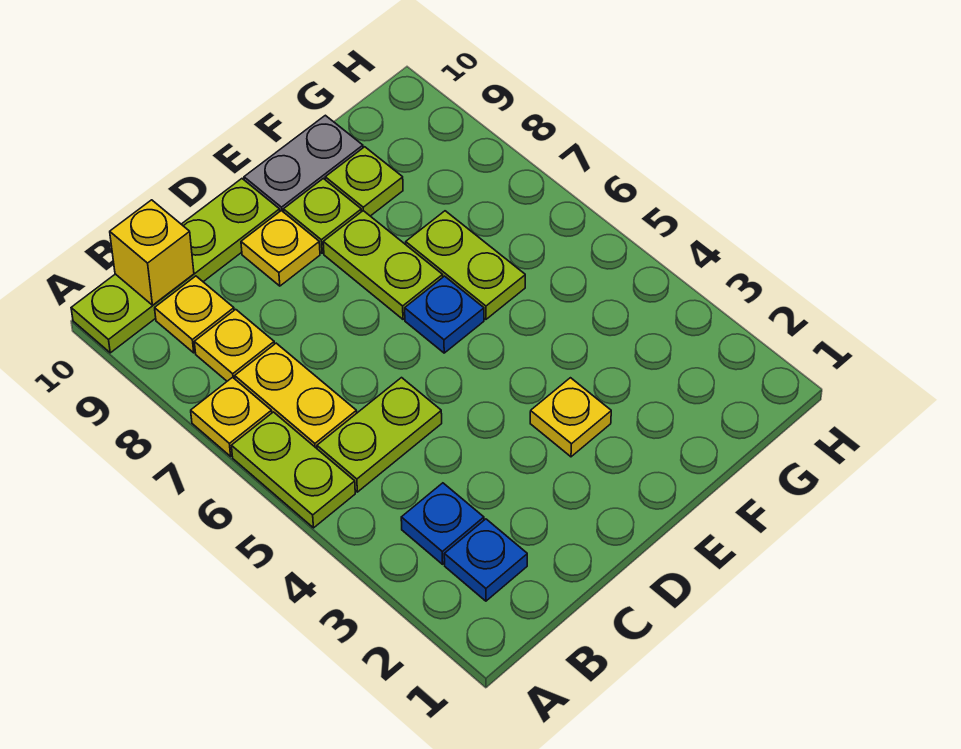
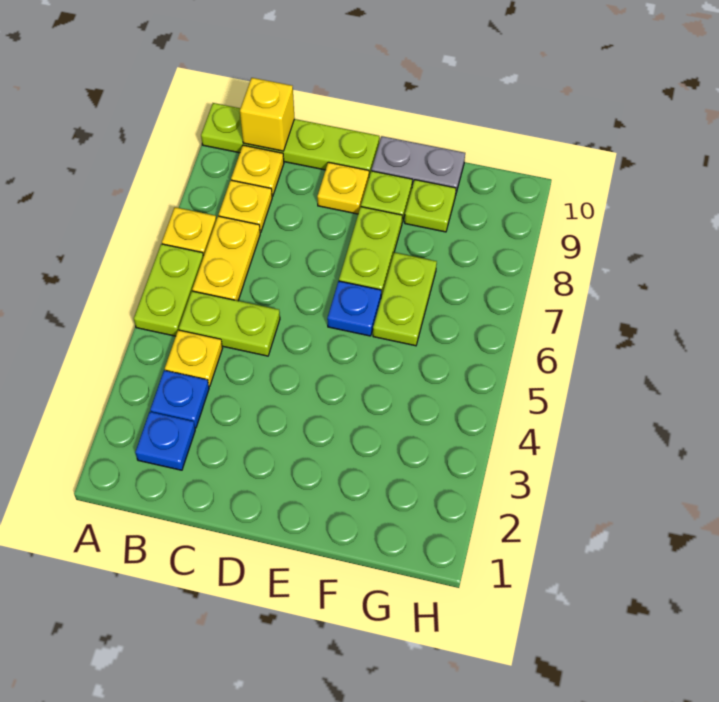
yellow plate E3 level 1 -> yellow plate B4 level 1

